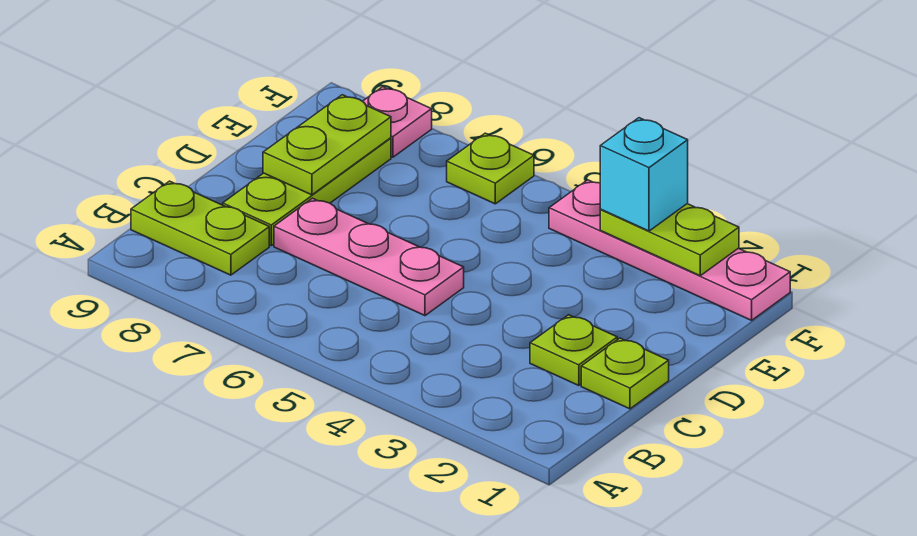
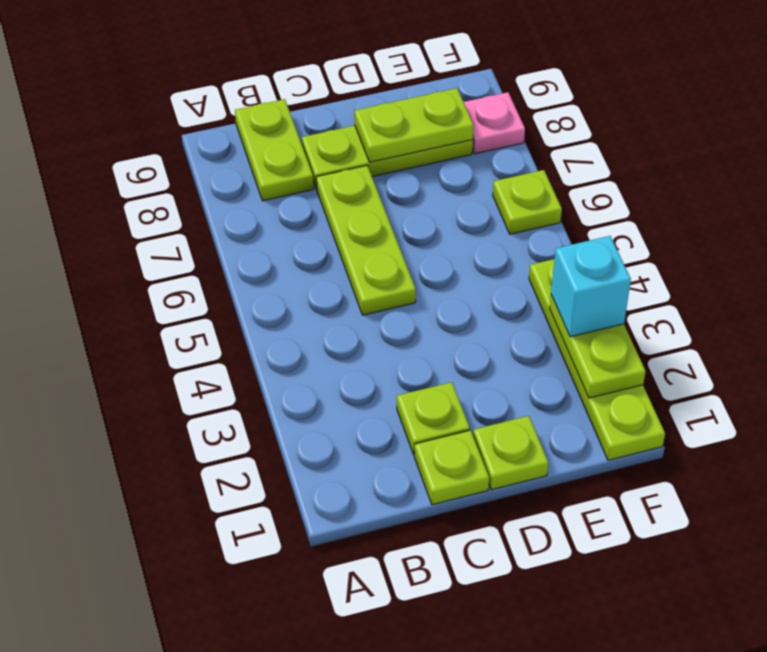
pink plate C5:C7 level 1 -> lime plate C5:C7 level 1
none -> lime plate D1 level 1
pink plate F1:F4 level 1 -> lime plate F1:F4 level 1

